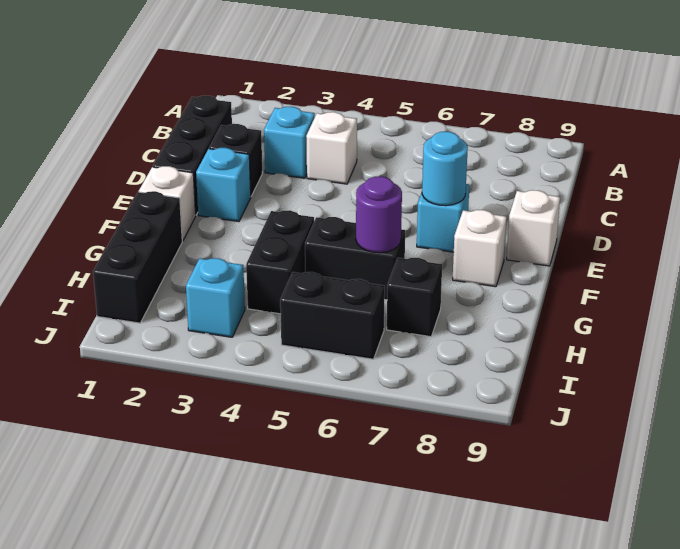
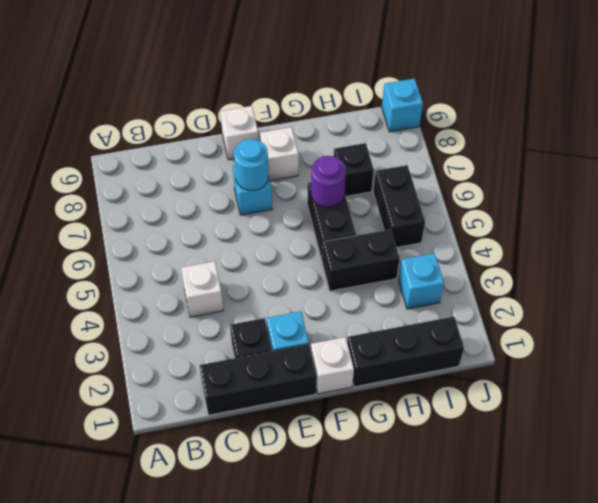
cyan brick C3 level 1 -> cyan brick J9 level 1

